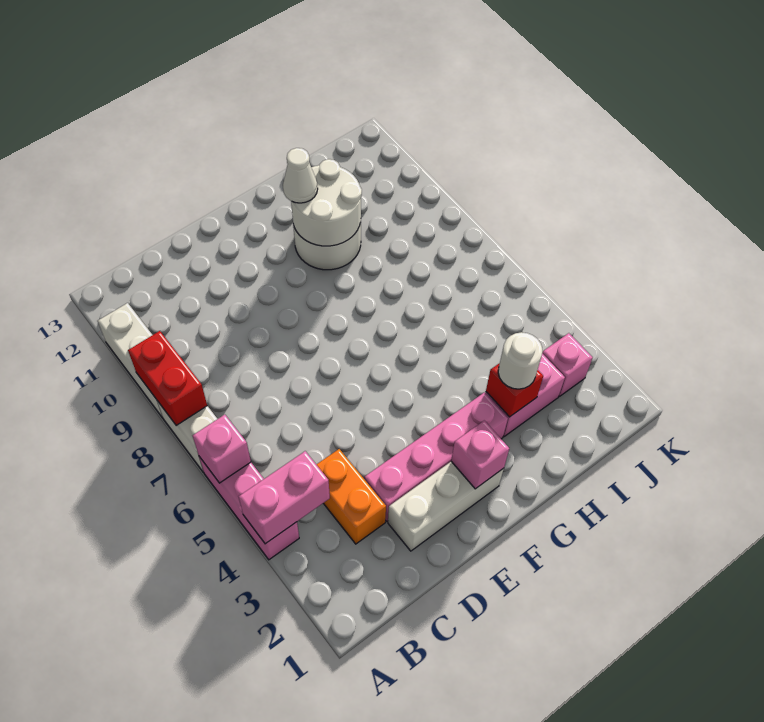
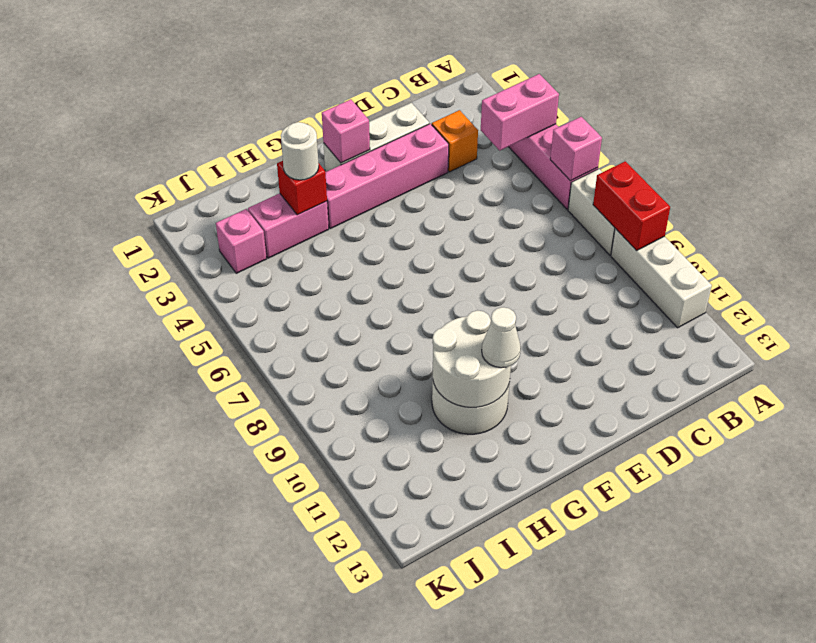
orange brick C3:C4 level 1 -> orange brick C3 level 1

